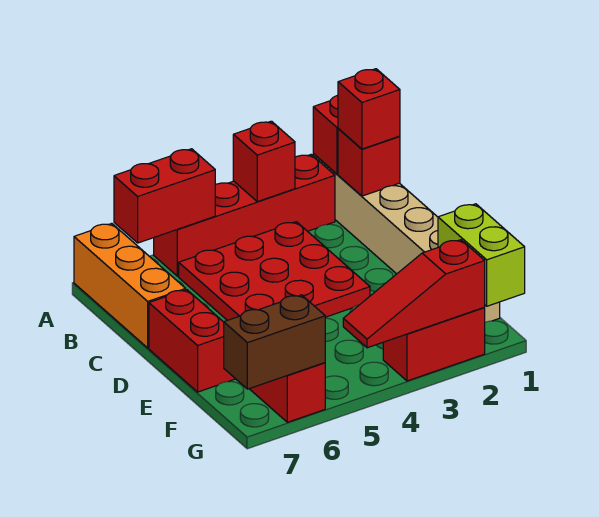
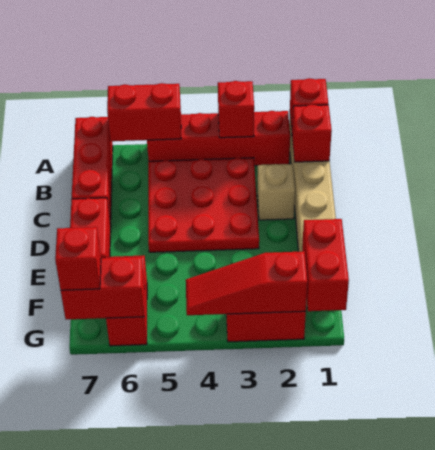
orange brick A7:C7 level 1 -> red brick A7:C7 level 1
red brick B1 level 3 -> red brick G7 level 3
none -> tan brick C2 level 1
lime brick F1:G1 level 2 -> red brick F1:G1 level 2
brown brick G6:G7 level 2 -> red brick G6:G7 level 2

